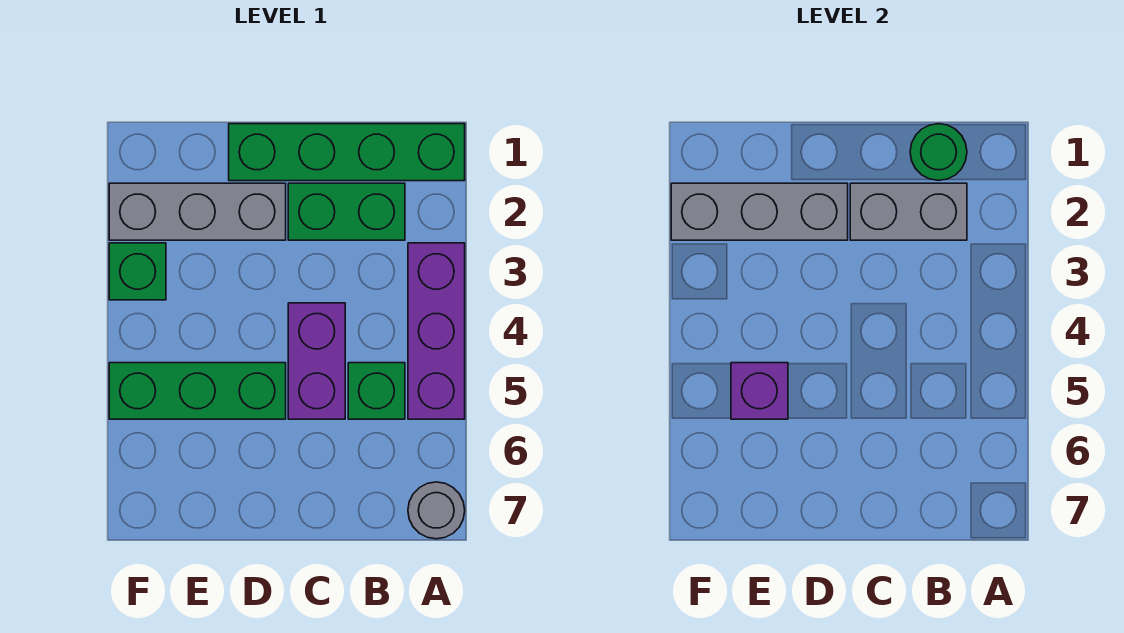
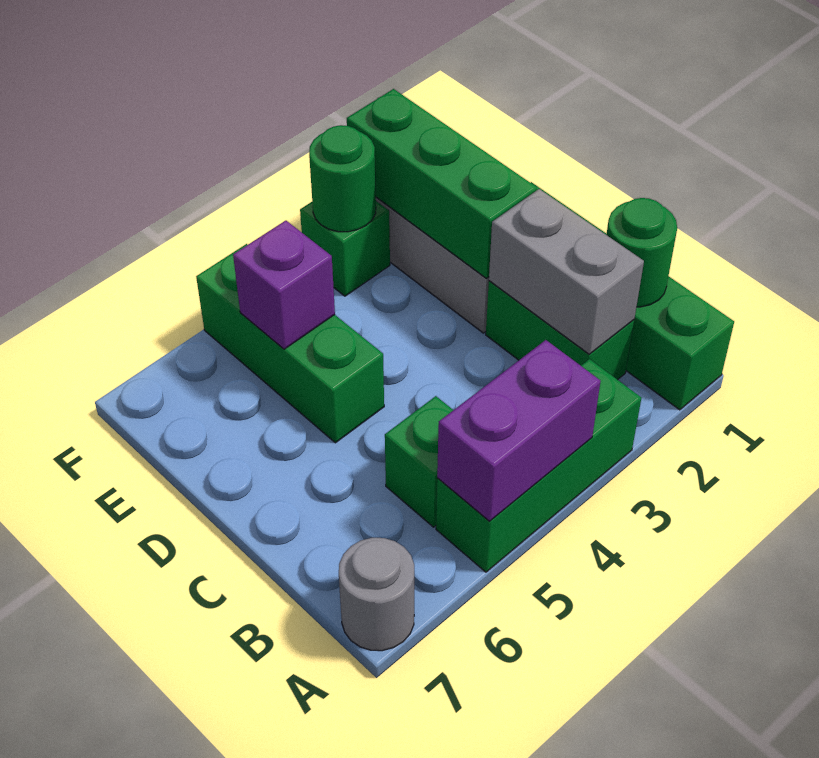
purple brick A3:A5 level 1 -> green brick A3:A5 level 1
purple brick C4:C5 level 1 -> purple brick A4:A5 level 2
grey brick D2:F2 level 2 -> green brick D2:F2 level 2
none -> green round brick F3 level 2

